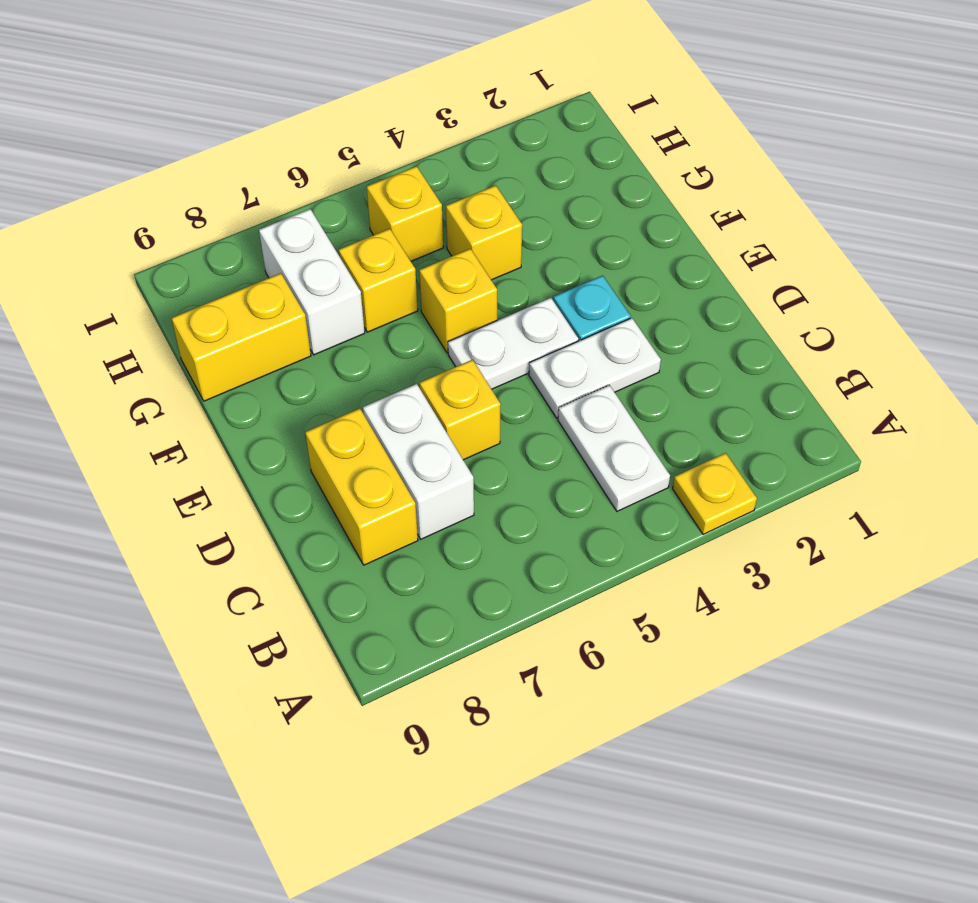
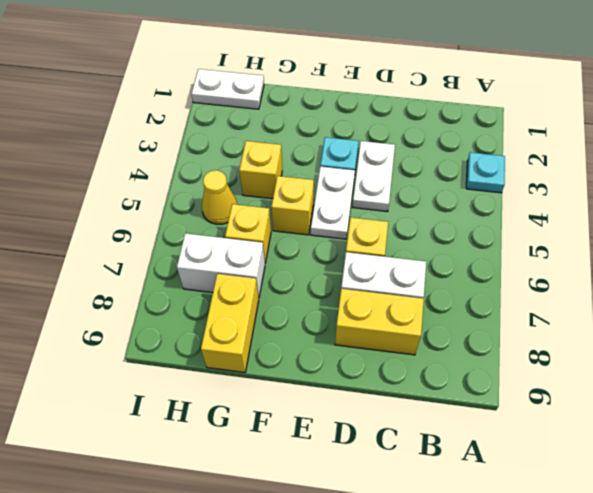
yellow plate A3 level 1 -> cyan plate A3 level 1
white plate B4:C4 level 1 -> white plate H1:I1 level 1
yellow brick H5 level 1 -> yellow cone H5 level 1

